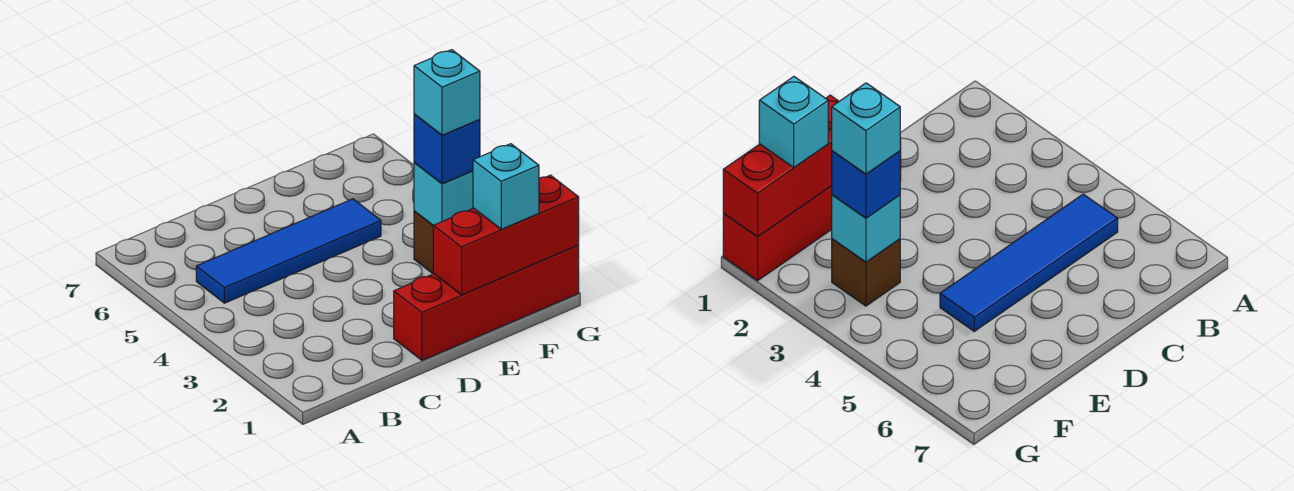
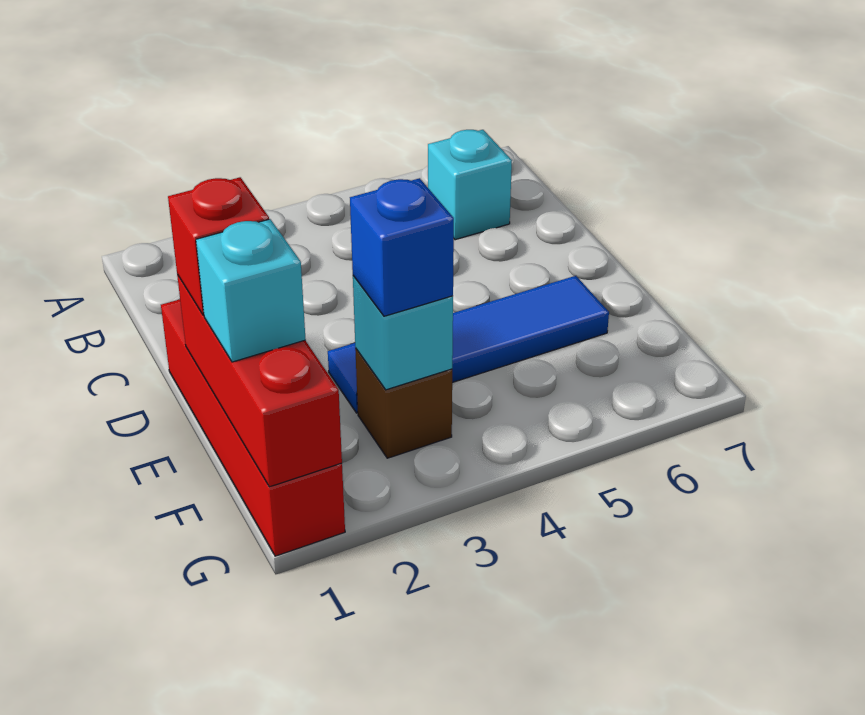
blue tile B5:E5 level 1 -> blue tile E3:E6 level 1
none -> red brick E1 level 3
cyan brick F3 level 4 -> cyan brick B6 level 1

